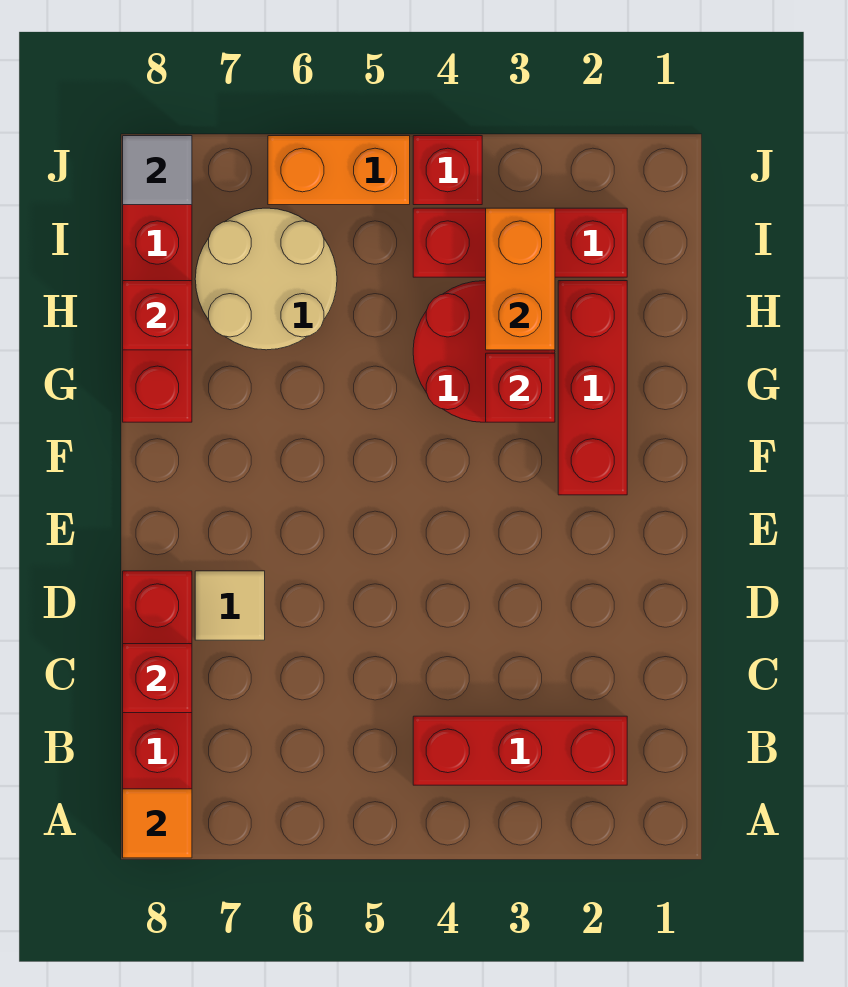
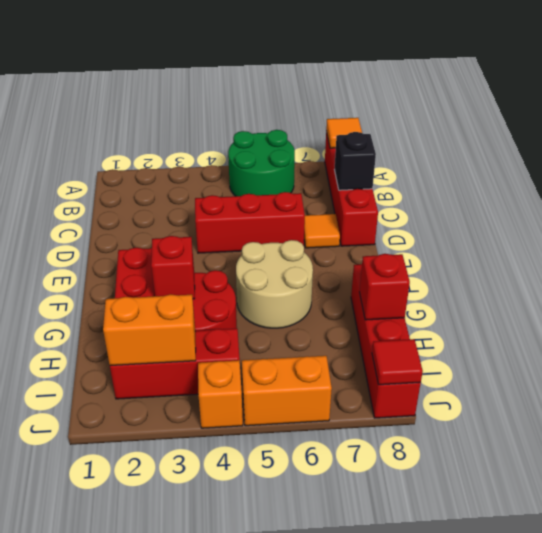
none -> green round brick A5:B6 level 1
red brick B2:B4 level 1 -> red brick D4:D6 level 1
red brick C8 level 2 -> black brick C8 level 2
tan tile D7 level 1 -> orange tile D7 level 1
orange brick H3:I3 level 2 -> orange brick I2:I3 level 2
tan round brick H6:I7 level 1 -> tan round brick F5:G6 level 1
red brick J4 level 1 -> orange brick J4 level 1
grey tile J8 level 2 -> red tile J8 level 2

